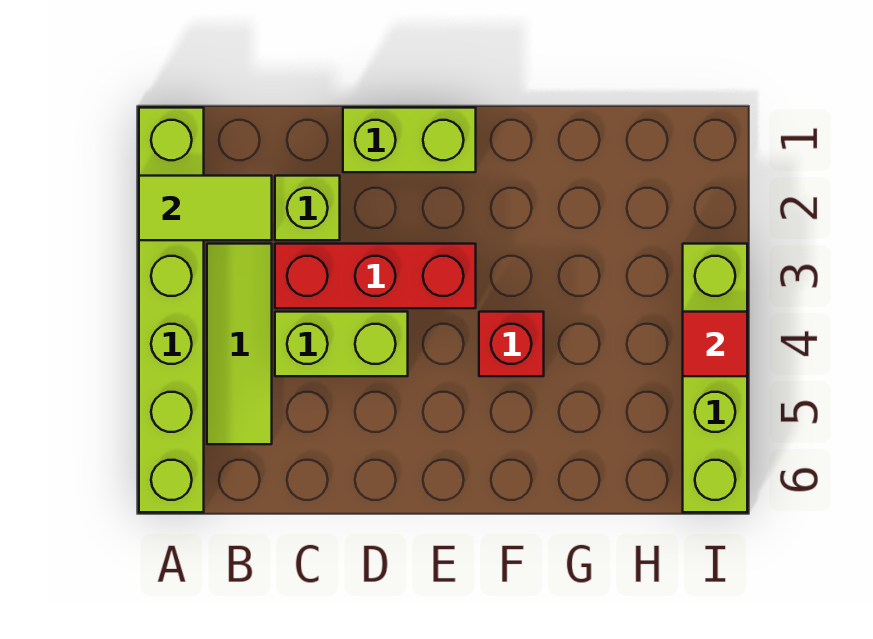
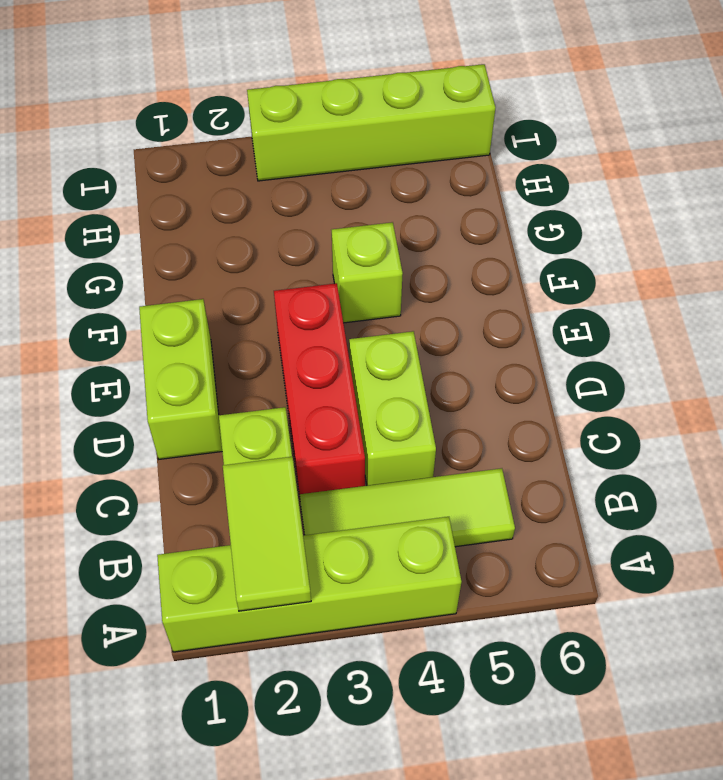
lime brick A1:A6 level 1 -> lime brick A1:A4 level 1
red brick F4 level 1 -> lime brick F4 level 1
red tile I4 level 2 -> none

